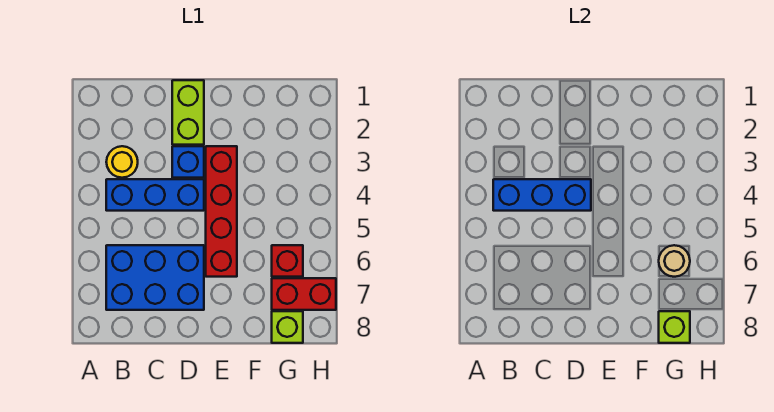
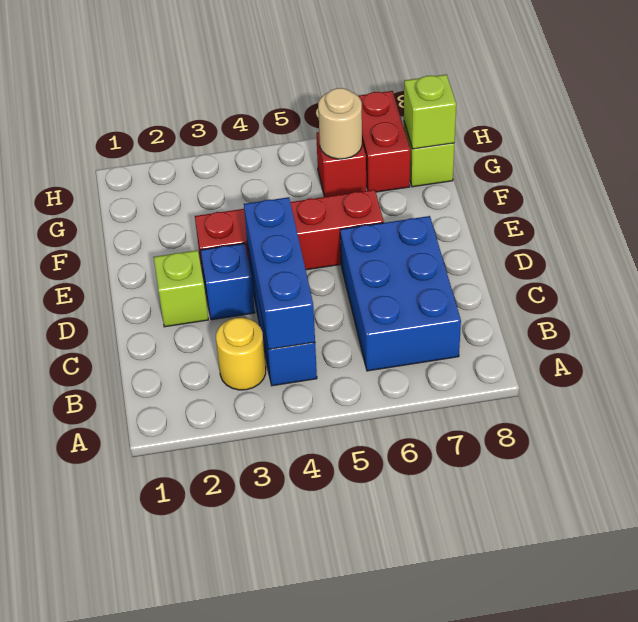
lime brick D1:D2 level 1 -> lime brick D2 level 1

